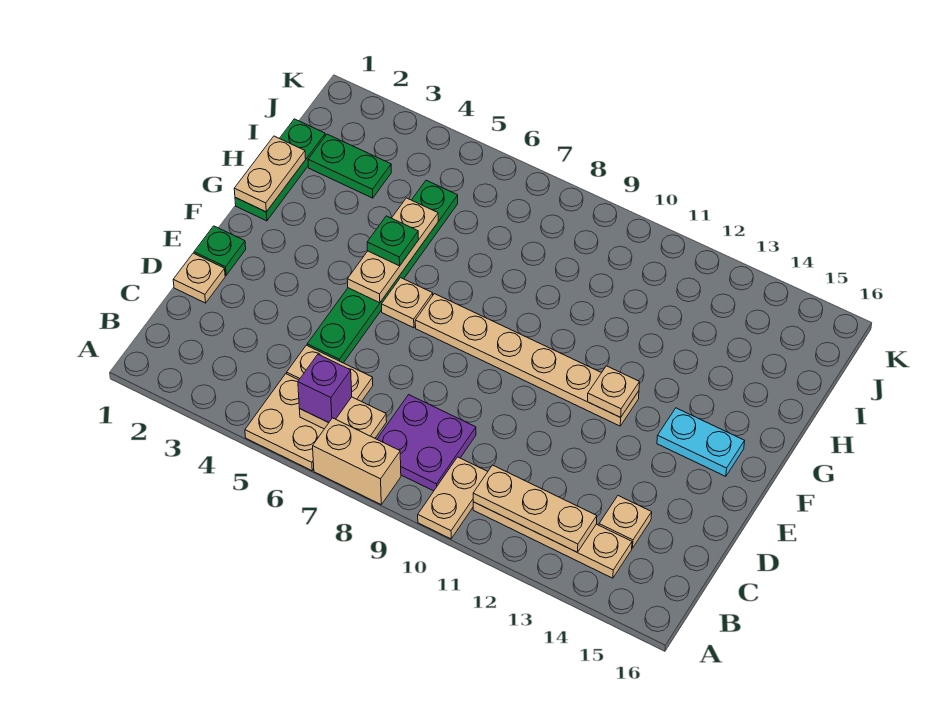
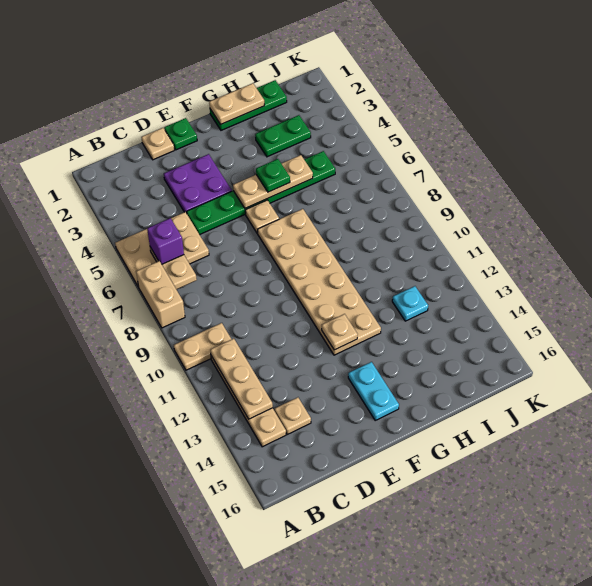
purple plate B8:C9 level 1 -> purple plate D3:E4 level 1
tan plate F7:F12 level 1 -> tan plate F7:G12 level 1
green plate I2:I3 level 1 -> green plate H3:I3 level 1
none -> cyan plate I12 level 1

